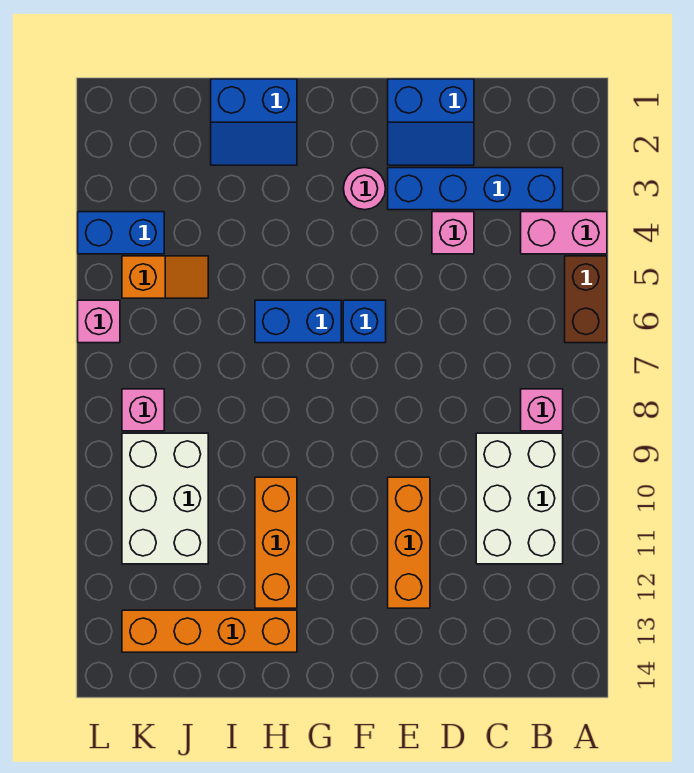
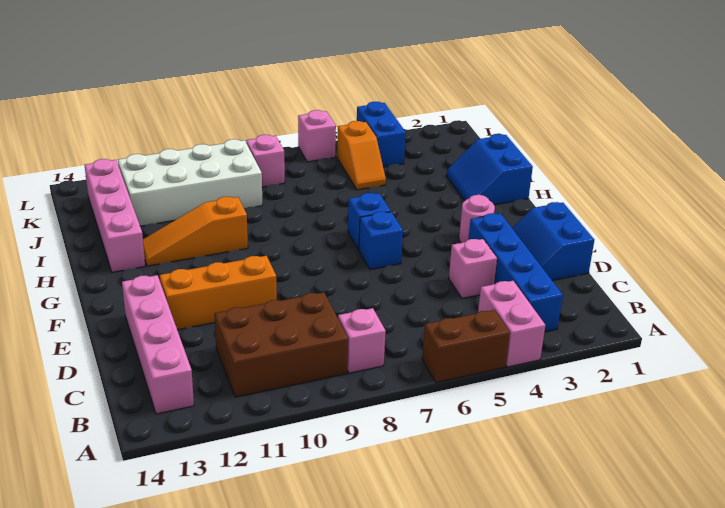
white brick B9:C11 level 1 -> brown brick B9:C11 level 1
none -> pink brick B13:E13 level 1
blue brick G6:H6 level 1 -> blue brick G6 level 1
orange brick H10:H12 level 1 -> orange slope H10:H12 level 1 top 10
orange brick H13:K13 level 1 -> pink brick H13:K13 level 1
white brick J9:K11 level 1 -> white brick J9:K12 level 1

